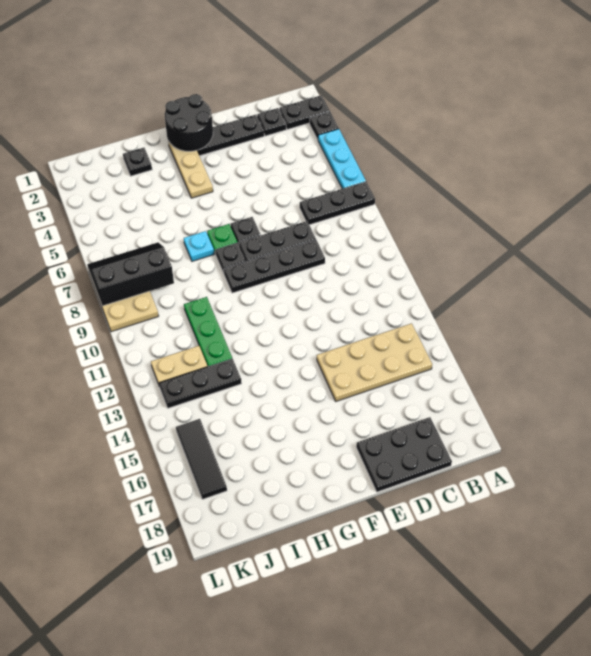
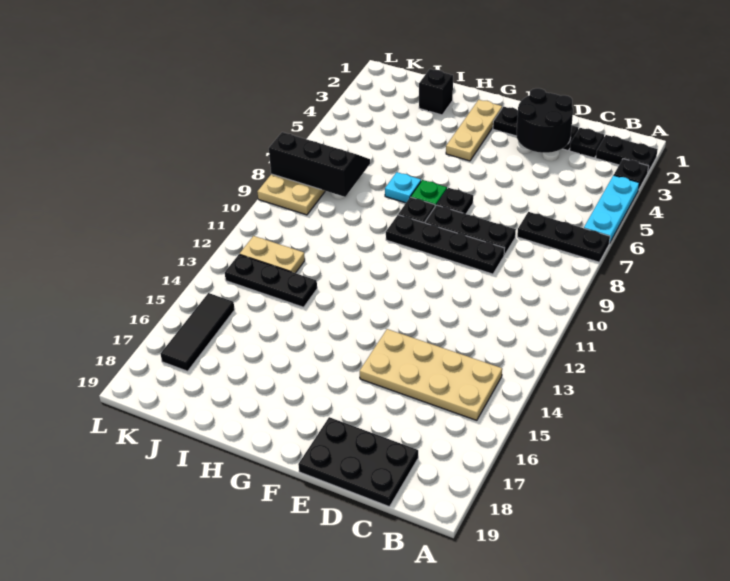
black round brick F1:G2 level 2 -> black round brick D2:E3 level 2
black plate I2 level 1 -> black brick I2 level 1
green plate I10:I12 level 1 -> none

